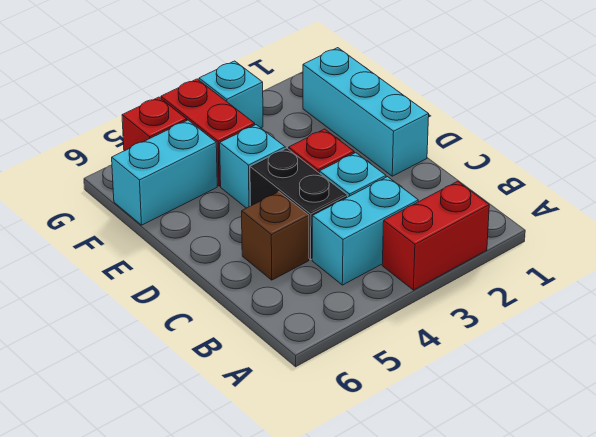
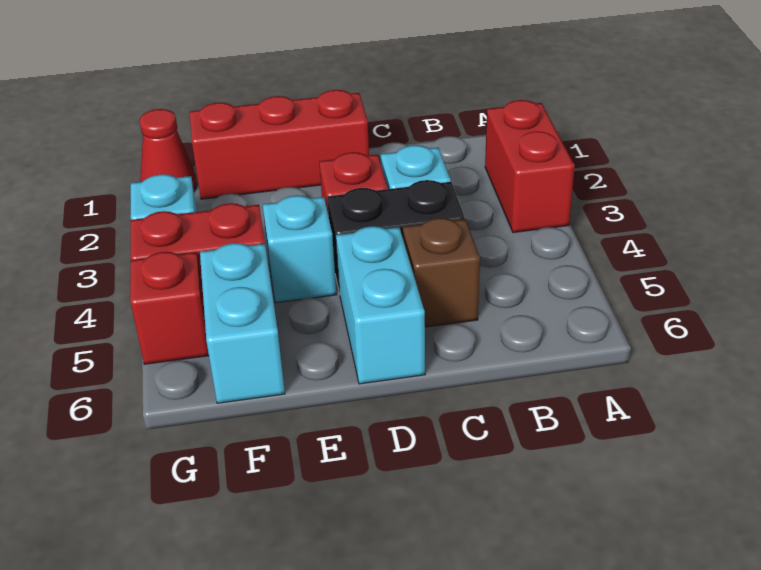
cyan brick B3:B4 level 1 -> cyan brick D5:D6 level 1
cyan brick D1:F1 level 1 -> red brick D1:F1 level 1
none -> red cone G1 level 1

